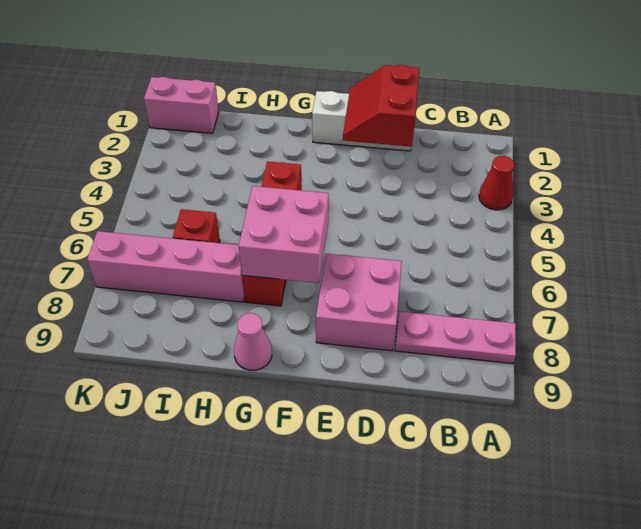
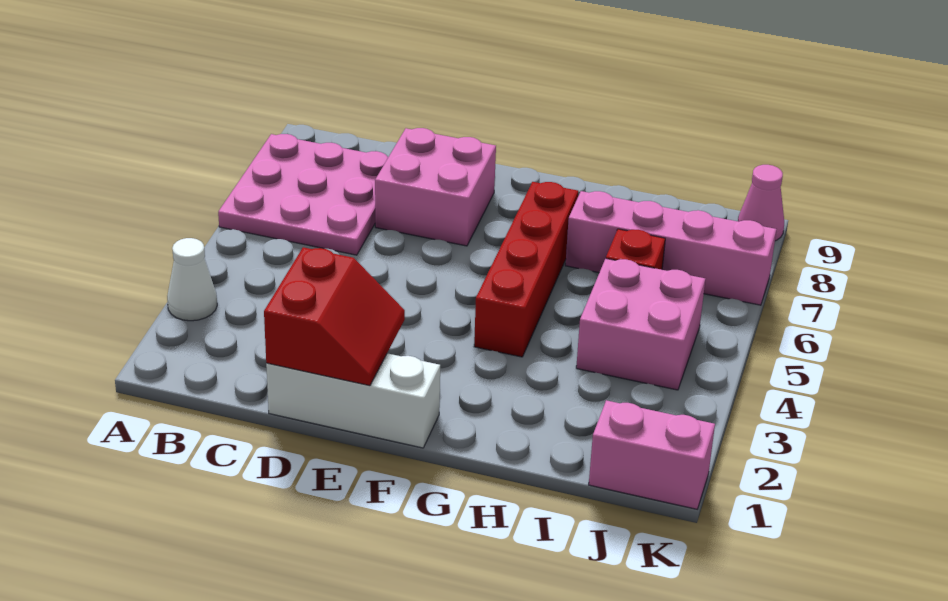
red cone A3 level 1 -> white cone A3 level 1
pink plate A8:C8 level 1 -> pink plate A6:C8 level 1
pink brick F6:G7 level 2 -> pink brick I4:J5 level 1
pink cone G9 level 1 -> pink cone K9 level 1

